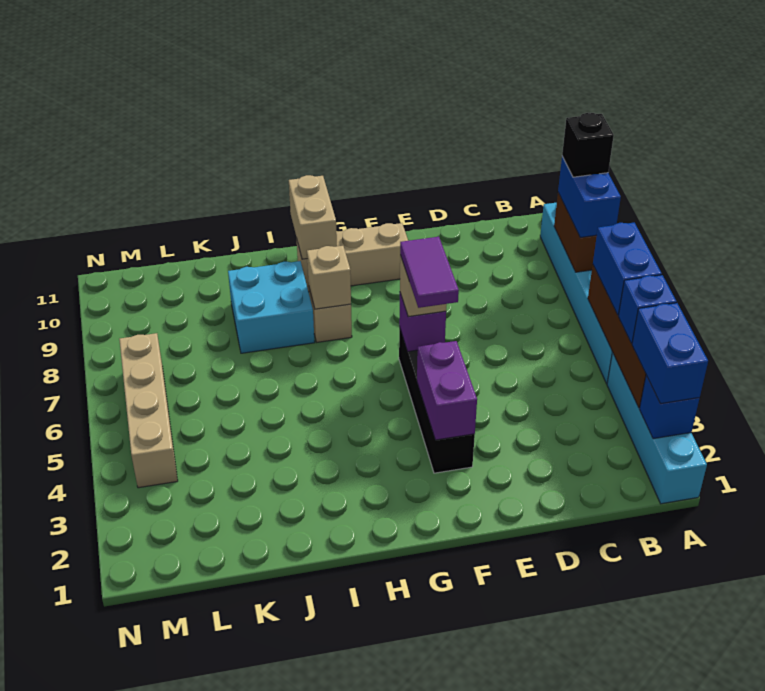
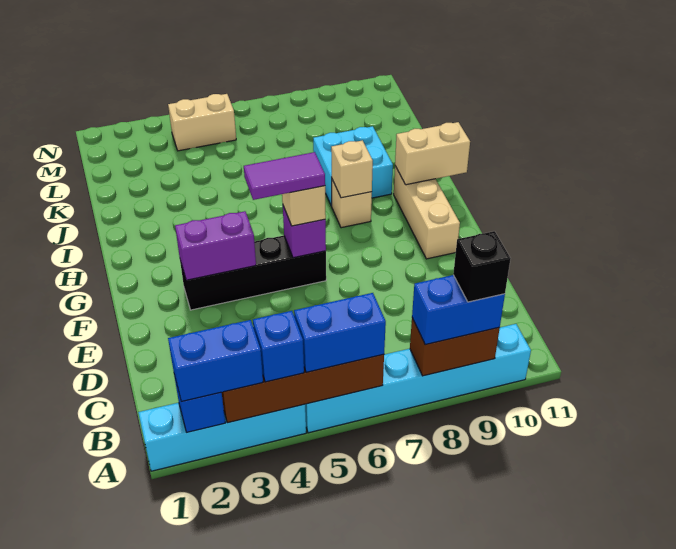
tan brick M4:M7 level 1 -> tan brick M4:M5 level 1

